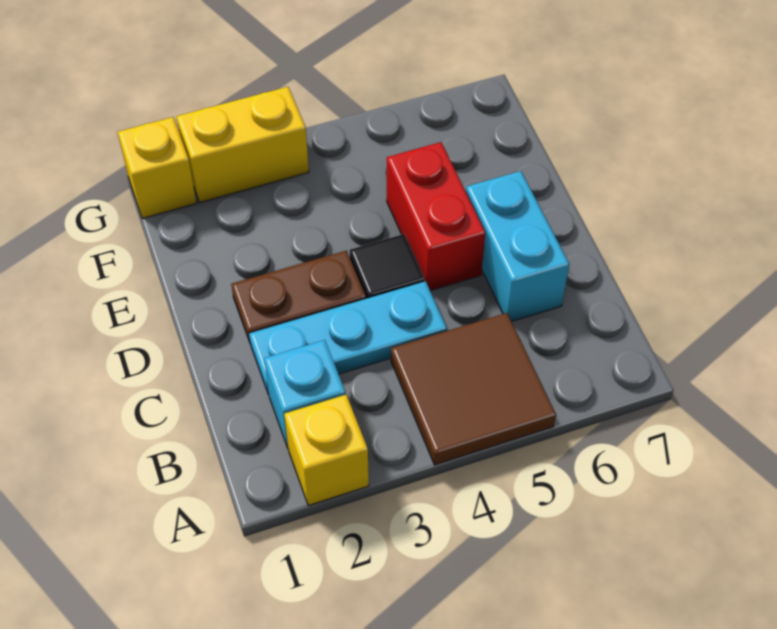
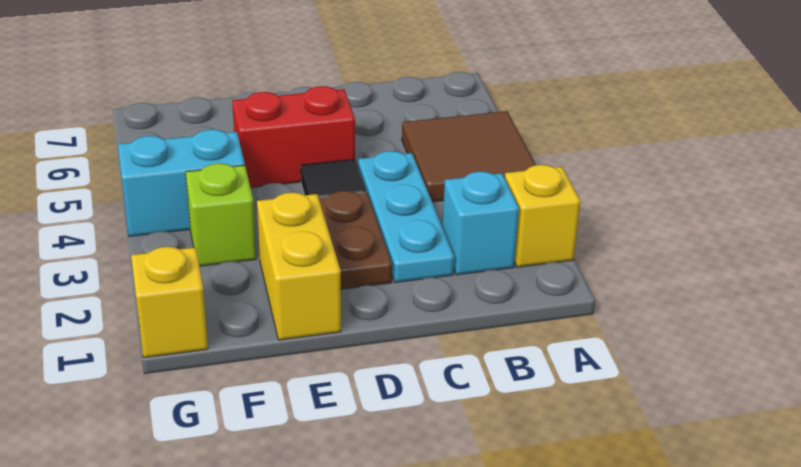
cyan brick C6:D6 level 1 -> cyan brick F4:G4 level 1
none -> lime brick F3 level 1
yellow brick G2:G3 level 1 -> yellow brick E1:E2 level 1

